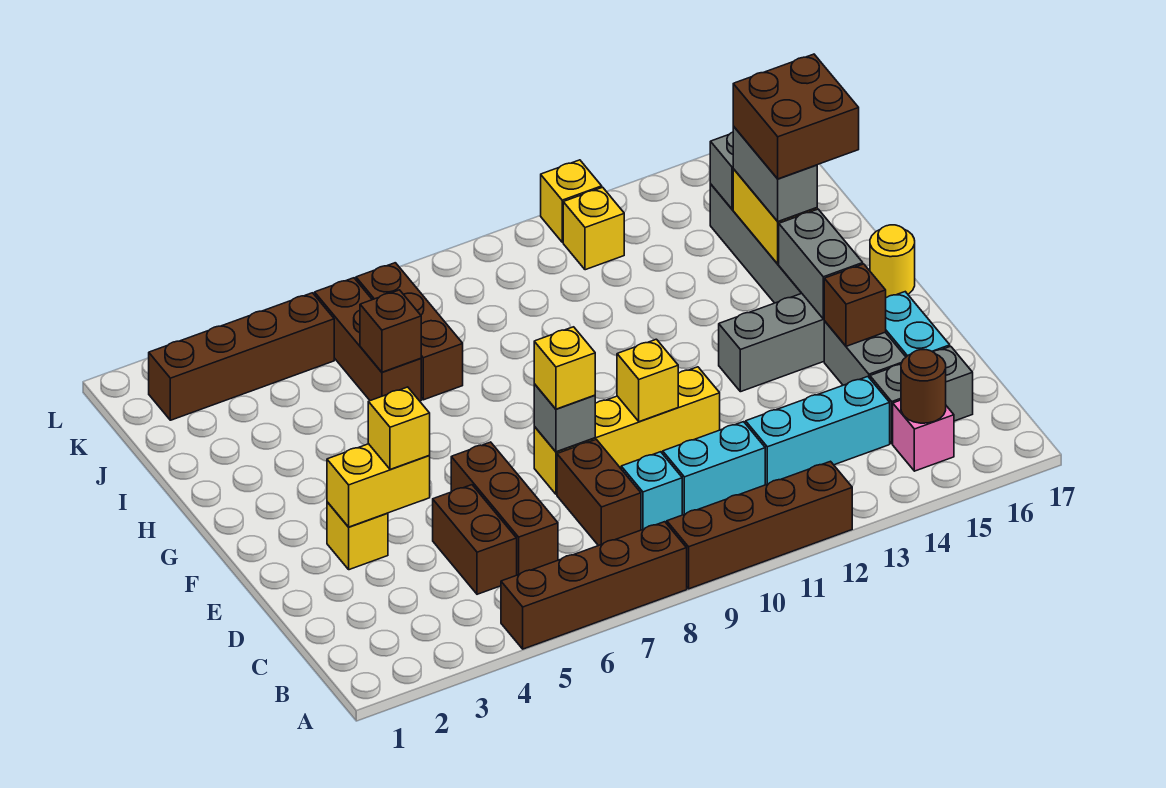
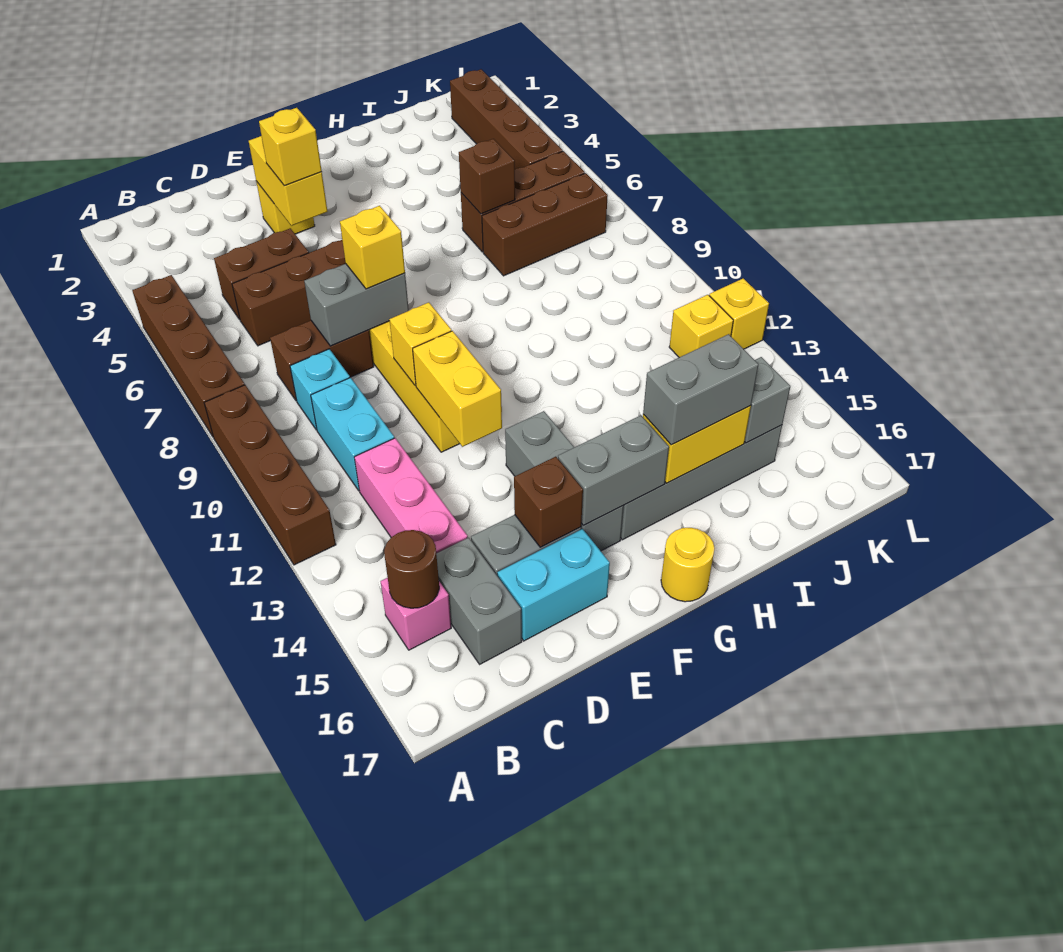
cyan brick C12:C14 level 1 -> pink brick C12:C14 level 1
grey brick E8 level 2 -> grey brick D8:E8 level 2
none -> yellow brick E11:E12 level 2
brown brick H15:I16 level 4 -> none

